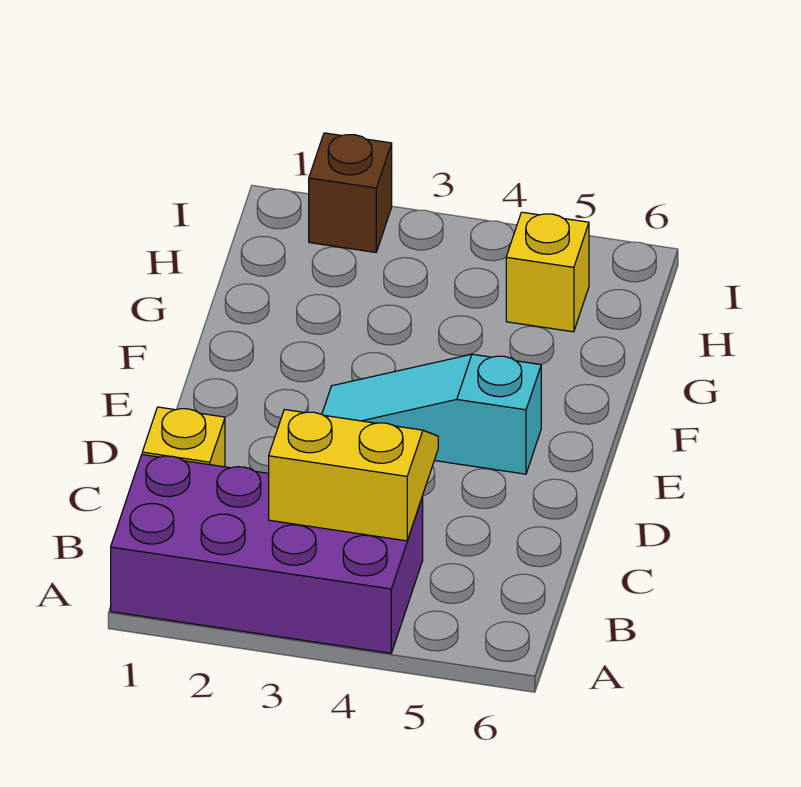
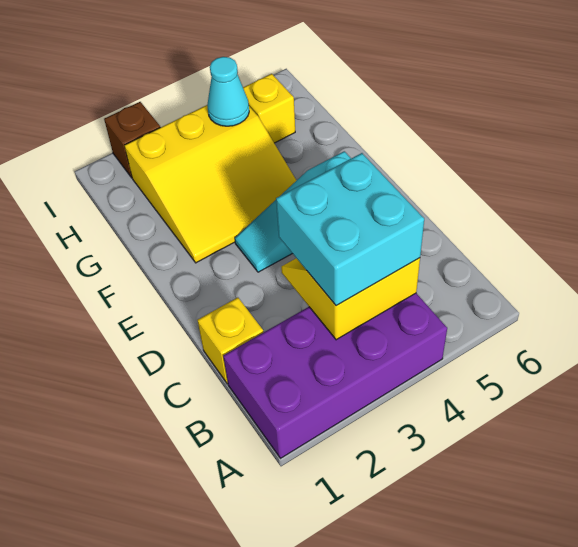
none -> cyan brick B3:C4 level 3
none -> yellow slope F2:H4 level 1 top H
none -> cyan cone H4 level 2

